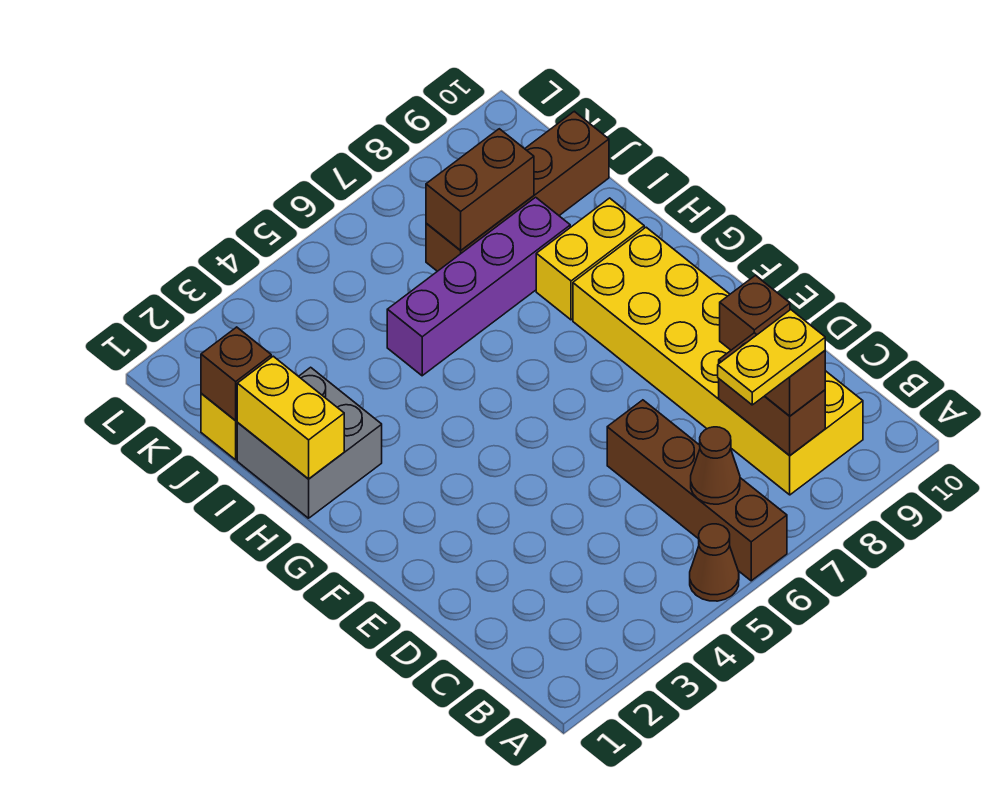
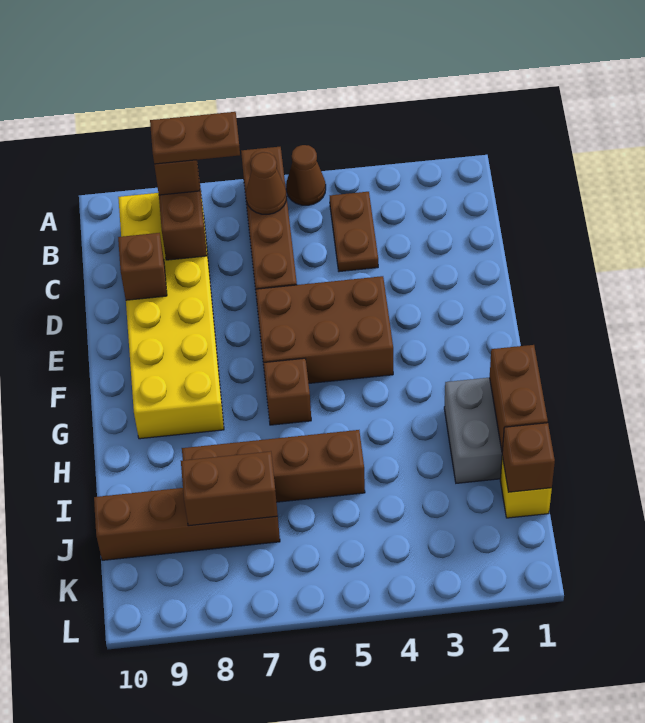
none -> brown plate B4:C4 level 1
yellow plate B7:B8 level 4 -> brown plate B7:B8 level 4
none -> brown brick E4:F6 level 1
none -> brown brick G6 level 1
yellow brick H1:I1 level 2 -> brown brick H1:I1 level 2
yellow brick H8:H9 level 1 -> none
purple brick I5:I8 level 1 -> brown brick I5:I8 level 1

